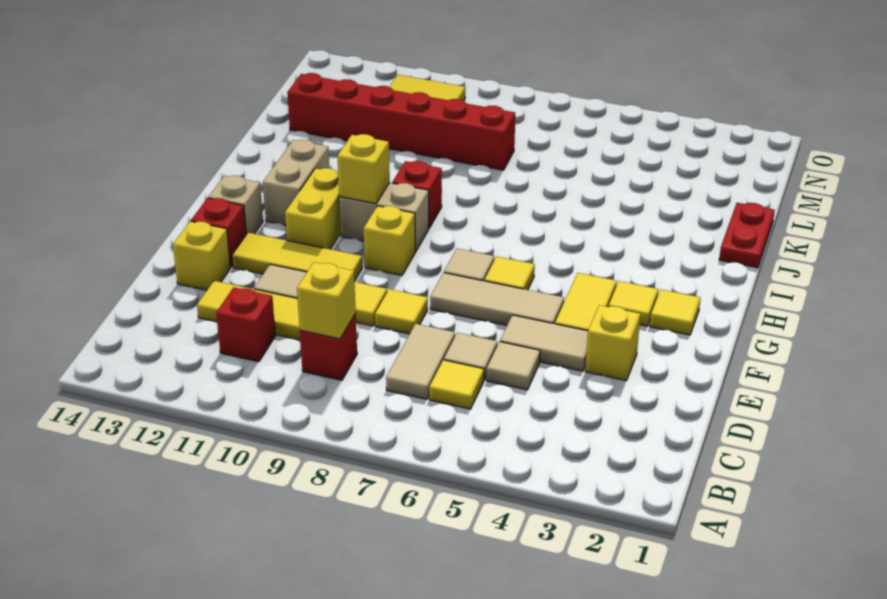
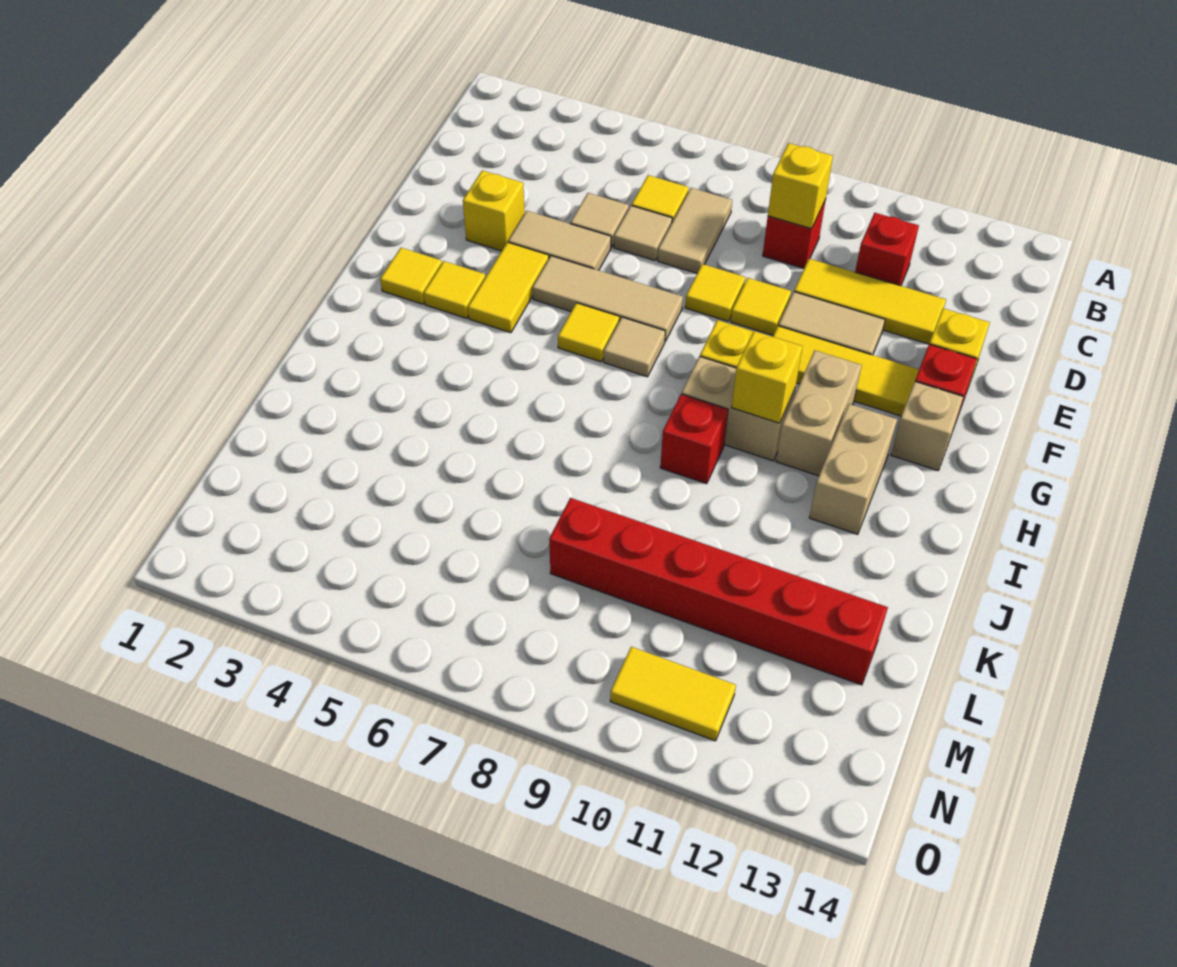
yellow brick G11:H11 level 1 -> tan brick G11:H11 level 1
red plate J1:K1 level 1 -> none

